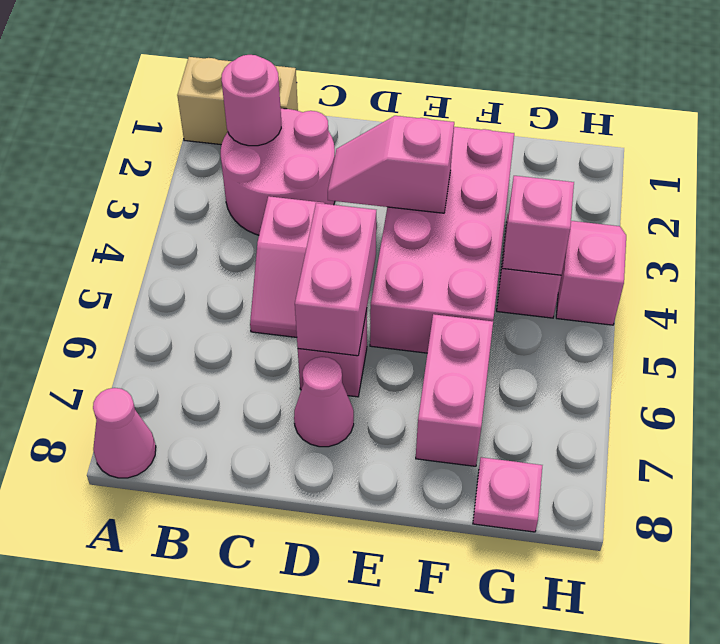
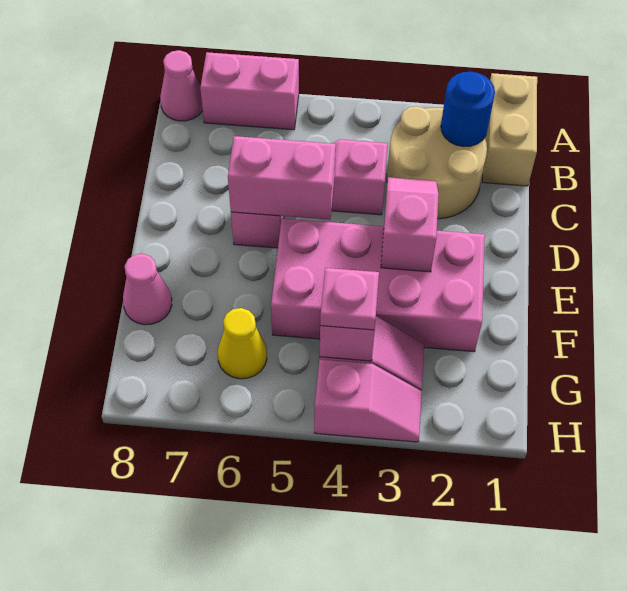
pink round brick B2:C3 level 1 -> tan round brick B2:C3 level 1
pink round brick B2 level 2 -> blue round brick B2 level 2
pink cone D7 level 1 -> pink cone F8 level 1
pink brick F6:F7 level 1 -> pink brick A6:A7 level 1
none -> yellow cone G6 level 1
pink plate G8 level 1 -> pink plate G4 level 3

